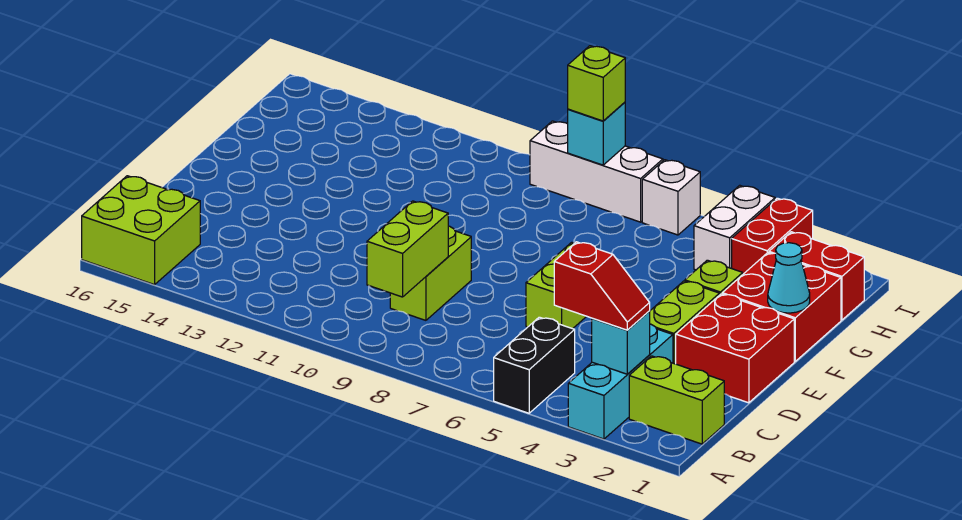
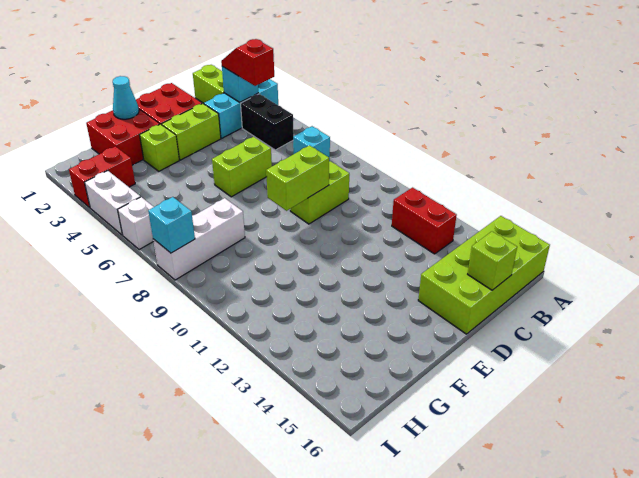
black brick A5:B5 level 1 -> black brick B4:B5 level 1
lime brick A15:B16 level 1 -> lime brick A15:D16 level 1
none -> cyan brick B7 level 1
lime brick B9:C9 level 2 -> lime brick D9:E9 level 2
red brick H1:H2 level 1 -> red brick B12:B13 level 1
white brick H4:I4 level 1 -> white brick I4:I5 level 1
white brick I7:I9 level 1 -> white brick G8:I8 level 1
lime brick I8 level 3 -> lime brick C16 level 2

